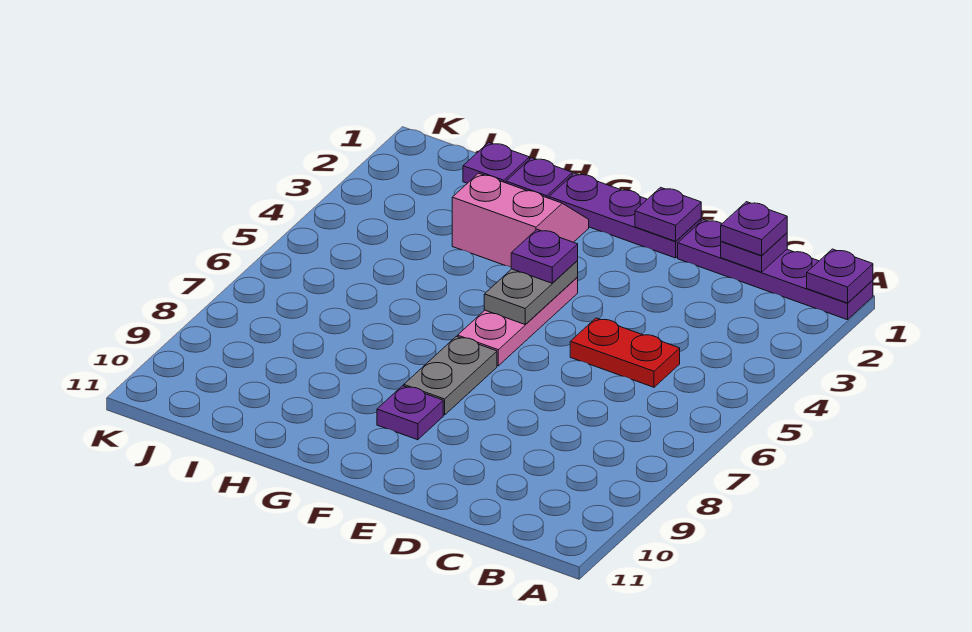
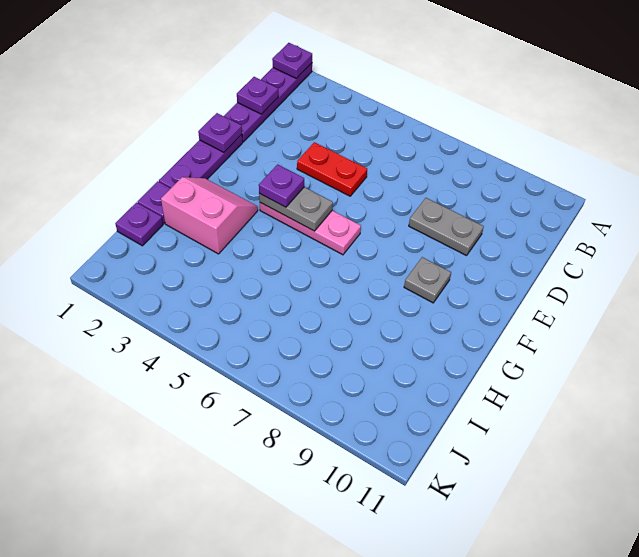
purple plate C1 level 3 -> none
red plate C5:D5 level 1 -> red plate D4:D5 level 1
grey plate F7:F8 level 1 -> grey plate D8:D9 level 1
purple plate F9 level 1 -> grey plate F9 level 1
pink slope G2:H3 level 1 top 3 -> pink slope G2:H3 level 1 top H

